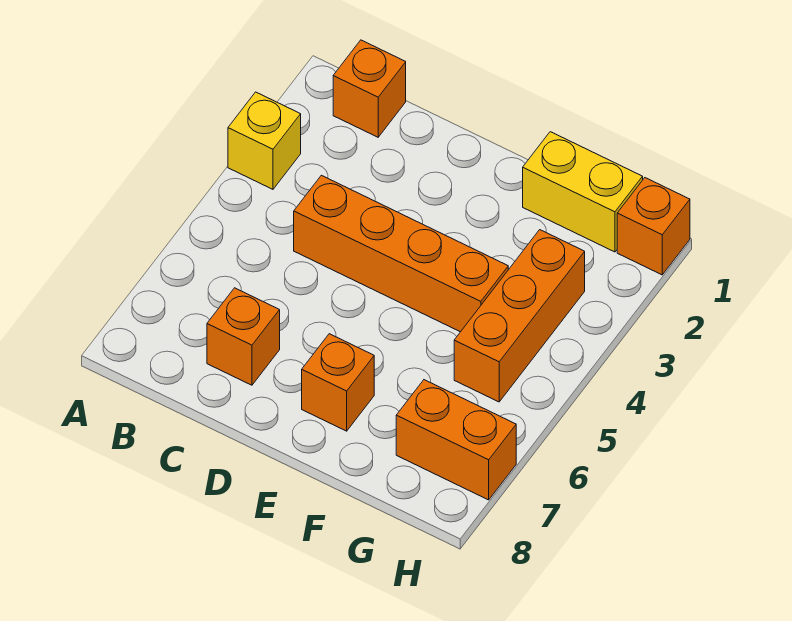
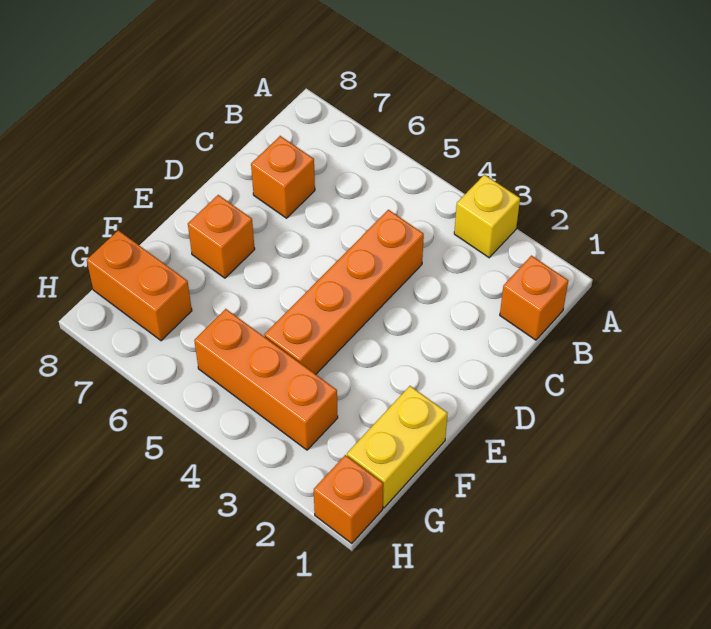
orange brick G7:H7 level 1 -> orange brick G7:G8 level 1

